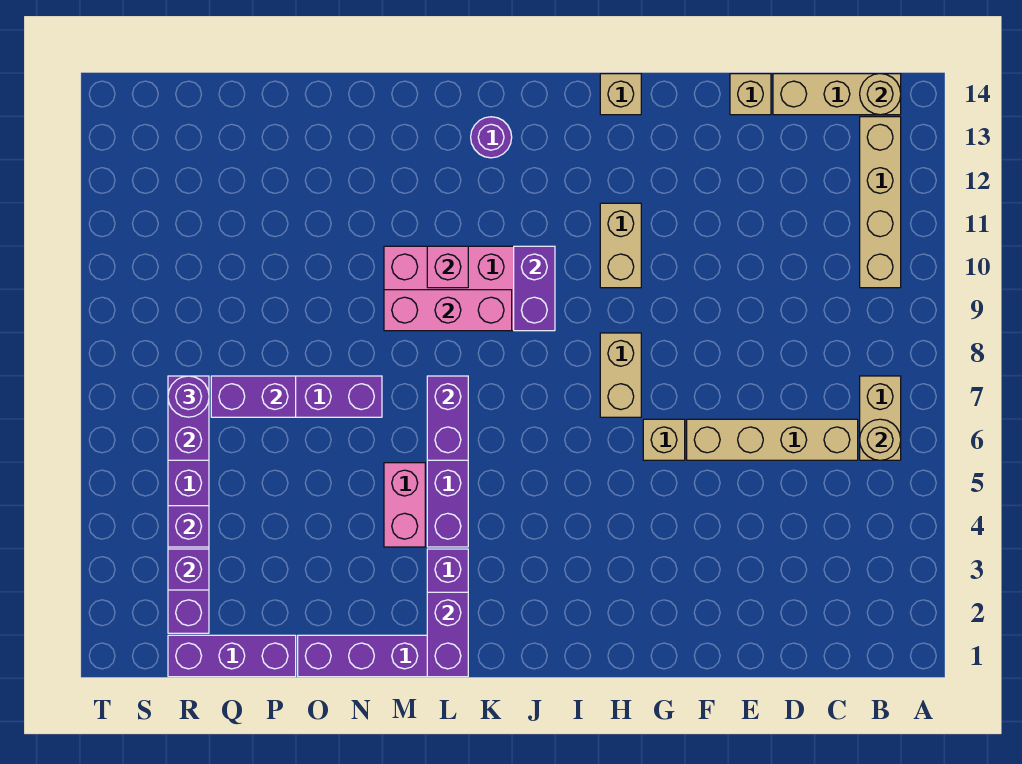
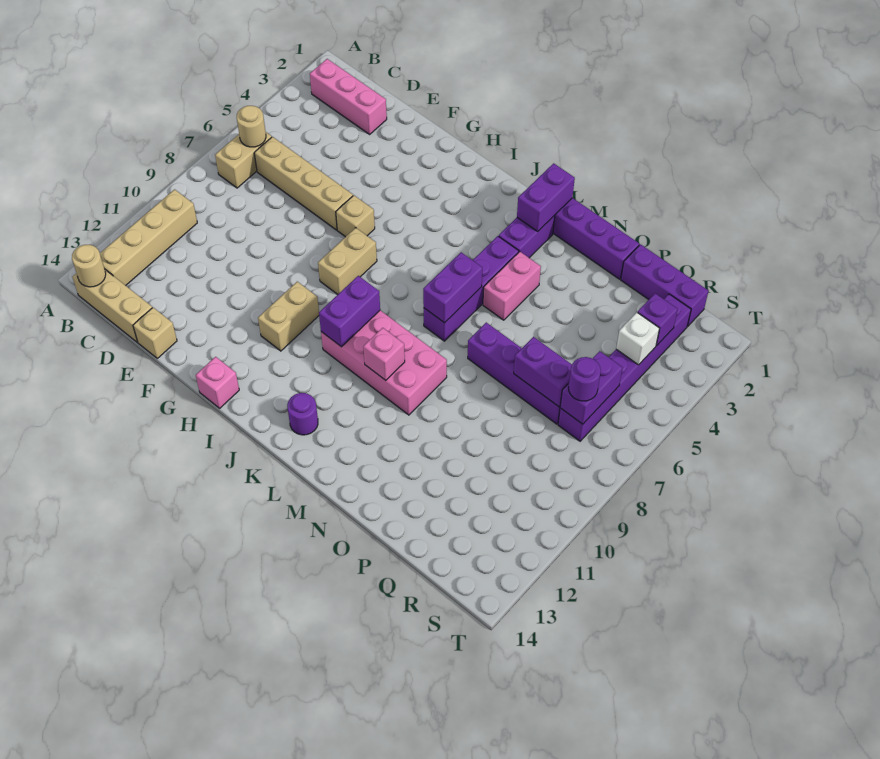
tan brick H14 level 1 -> pink brick H14 level 1
pink brick K9:M9 level 2 -> pink brick B2:D2 level 1
purple brick R4 level 2 -> white brick R4 level 2

